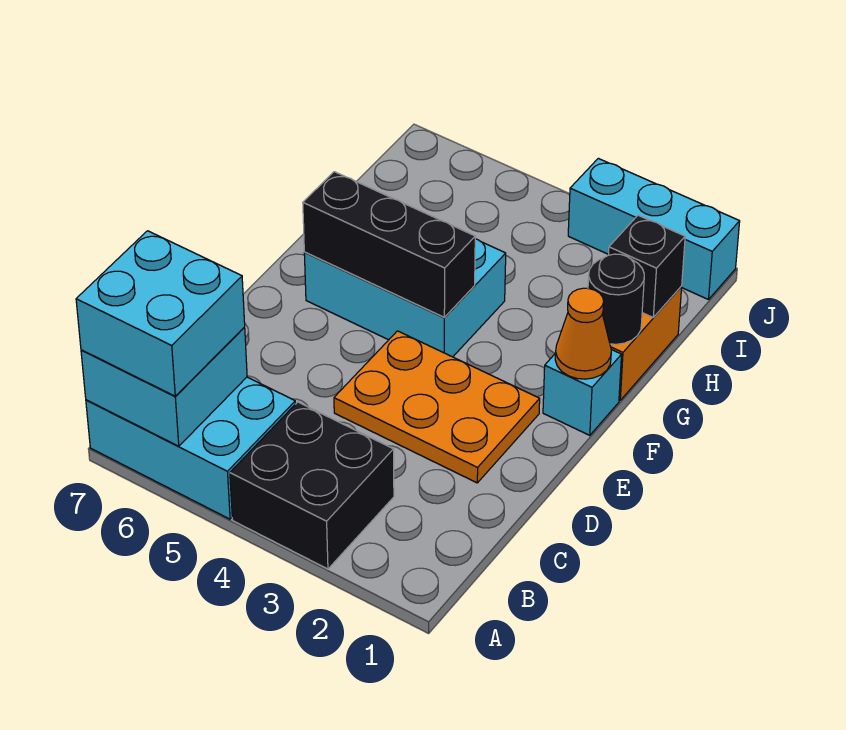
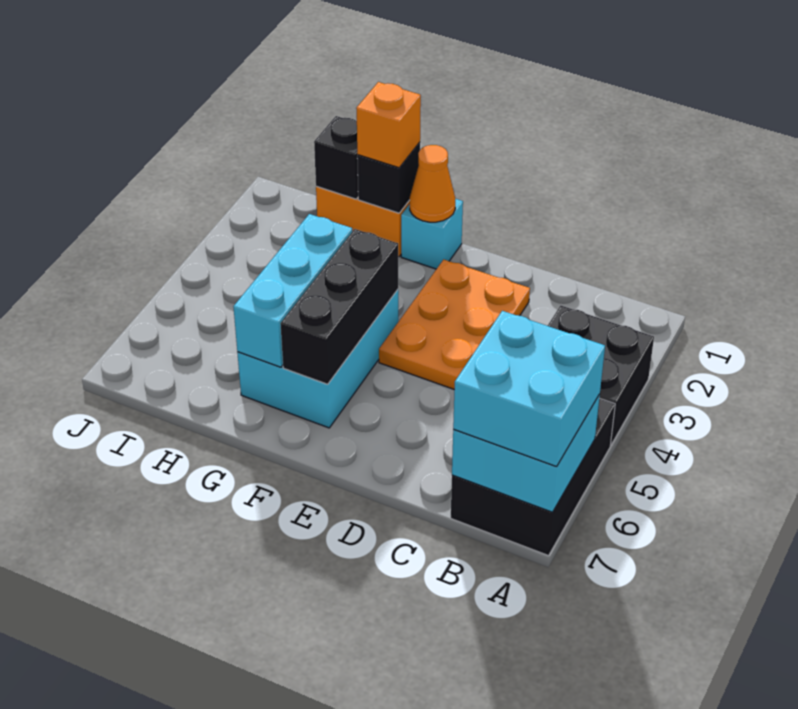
cyan brick A5:B7 level 1 -> black brick A5:B7 level 1
black round brick G1 level 2 -> black brick G1 level 2
none -> orange brick G1 level 3
cyan brick J1:J3 level 1 -> cyan brick G4:G6 level 2

